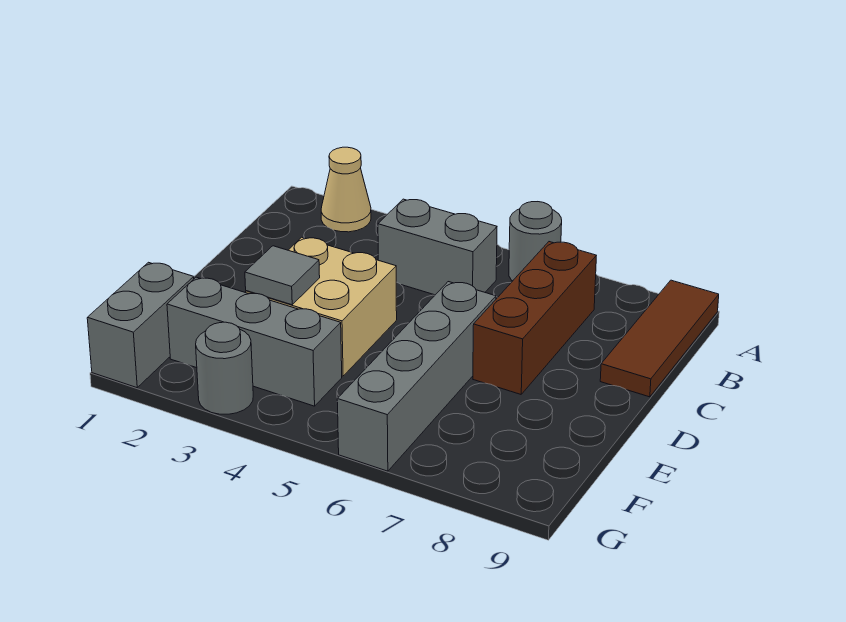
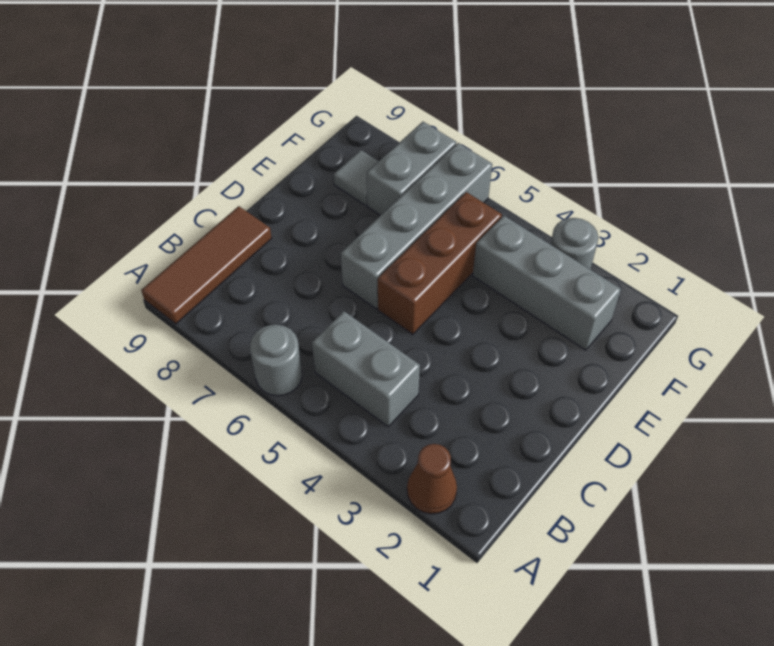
tan cone A2 level 1 -> brown cone A2 level 1
brown brick B7:D7 level 1 -> brown brick D5:F5 level 1
tan brick D3:E4 level 1 -> none
grey tile E3 level 2 -> grey tile F8 level 1
grey brick F1:G1 level 1 -> grey brick F7:G7 level 1

